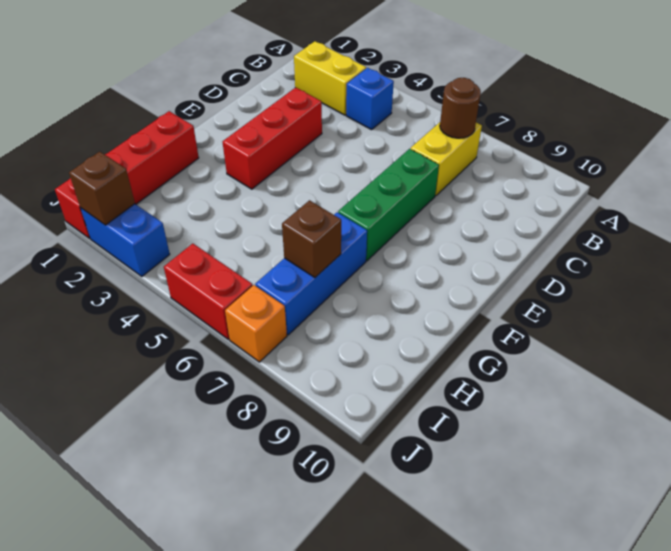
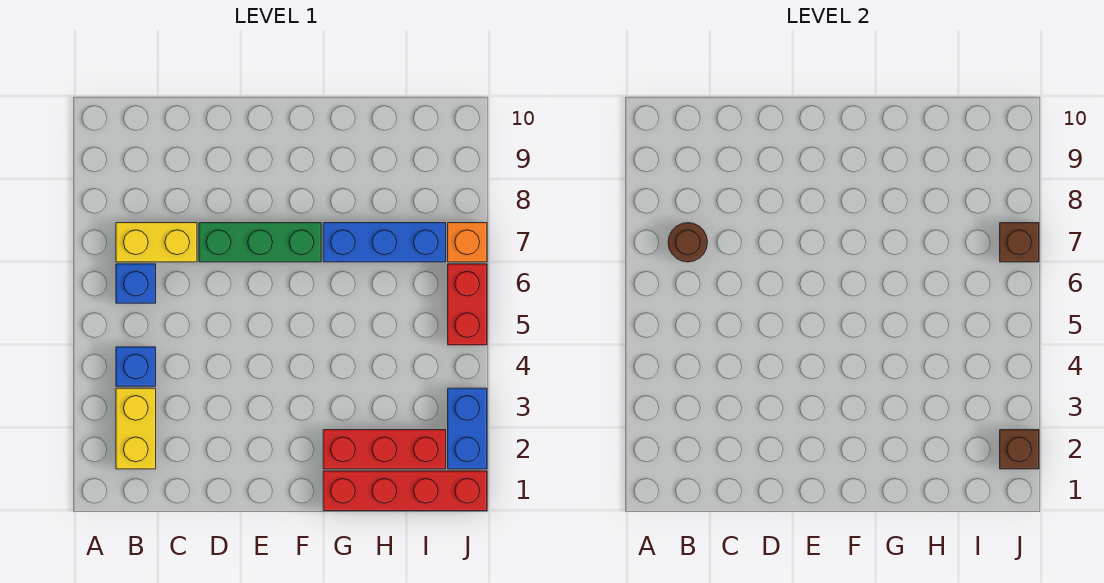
none -> blue brick B6 level 1
red brick D3:F3 level 1 -> red brick G2:I2 level 1
brown brick H7 level 2 -> brown brick J7 level 2

